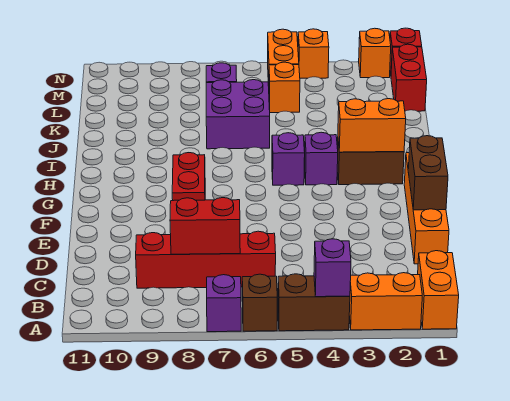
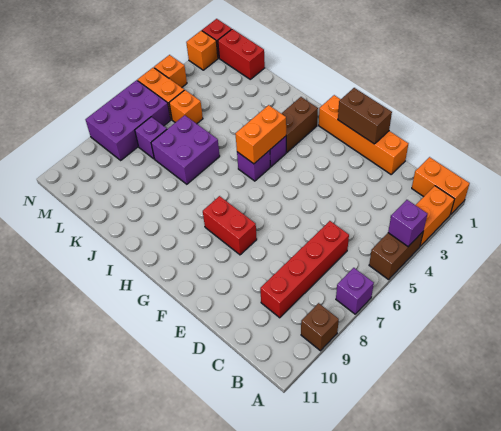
brown brick A6 level 1 -> brown brick A9 level 1
red brick C7:C8 level 2 -> none
orange brick H2:H3 level 2 -> orange brick H4:H5 level 2
none -> purple brick M6:N8 level 1

